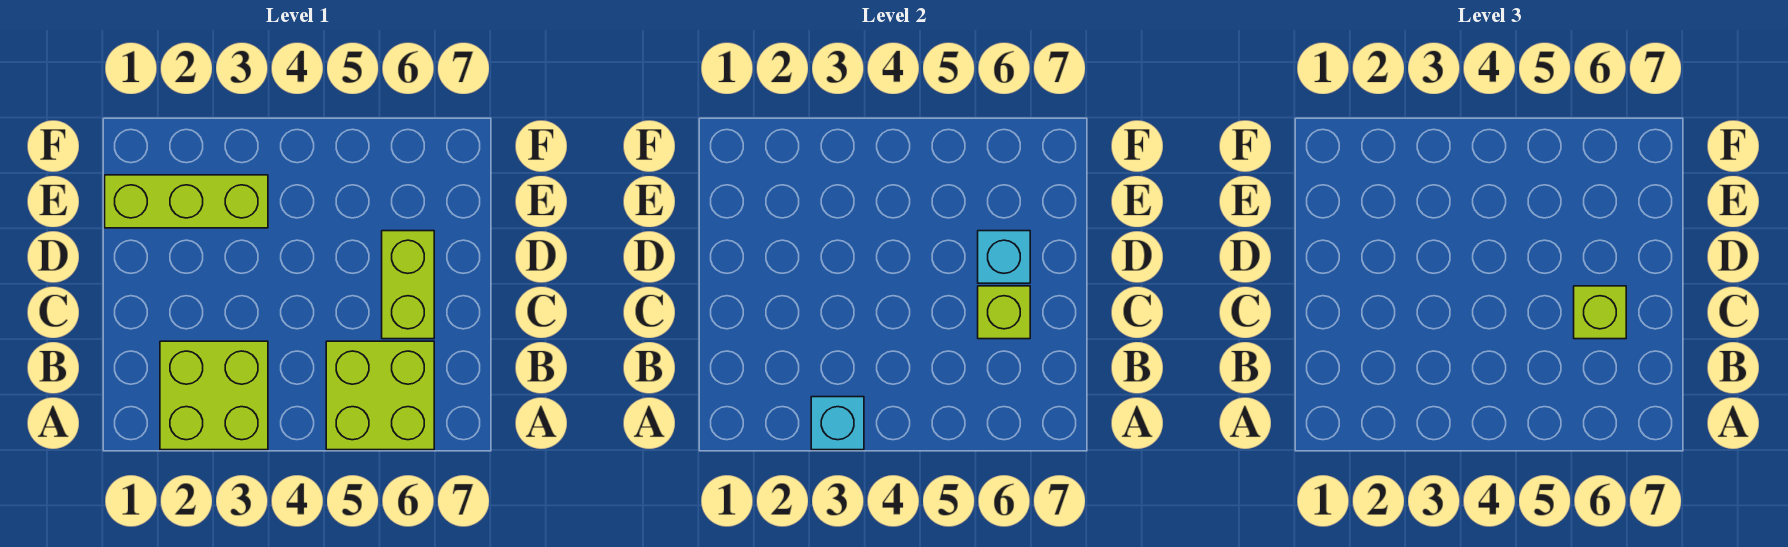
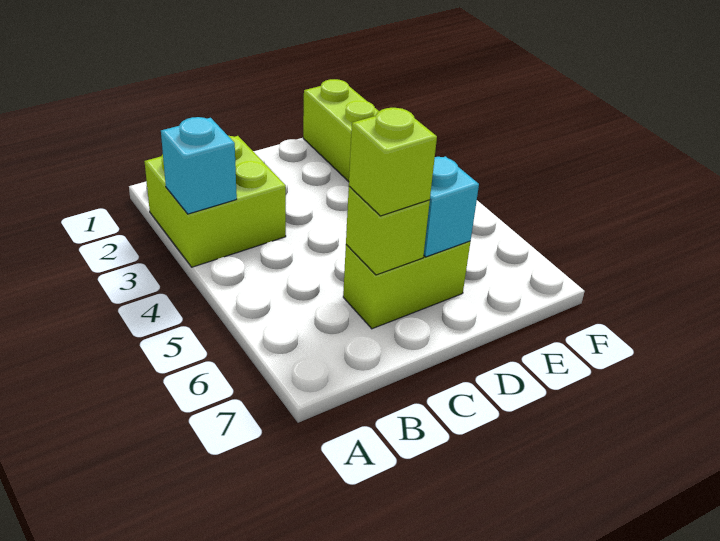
lime brick A5:B6 level 1 -> none

